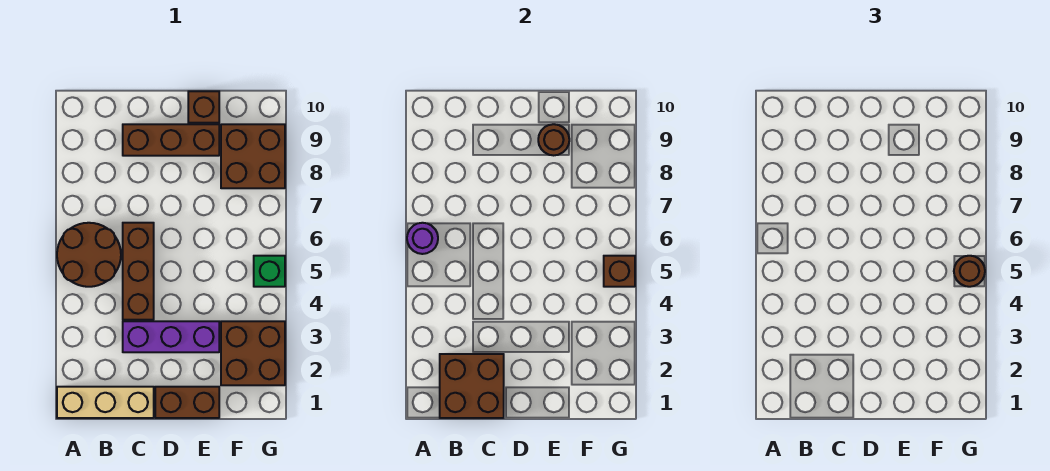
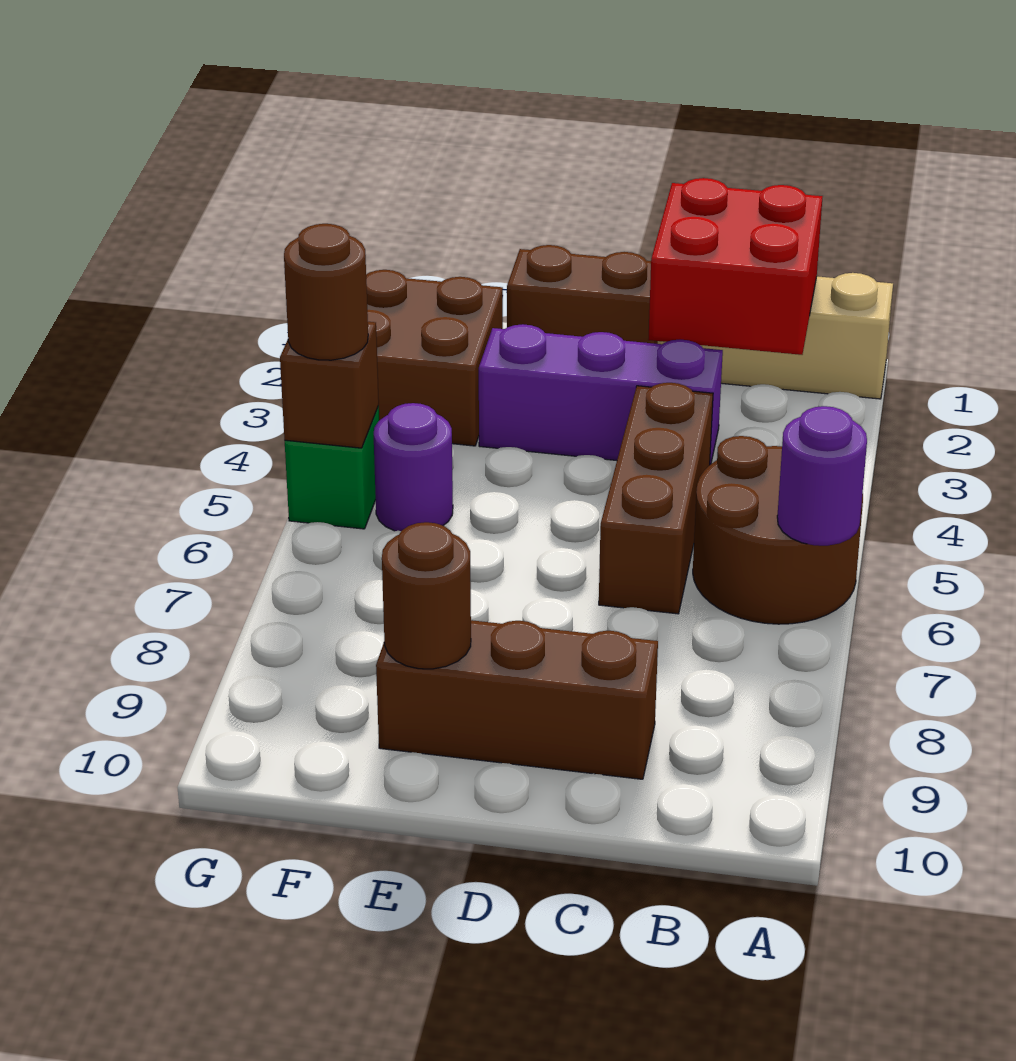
brown brick B1:C2 level 2 -> red brick B1:C2 level 2
brown brick E10 level 1 -> none
none -> purple round brick F5 level 1
brown brick F8:G9 level 1 -> none

